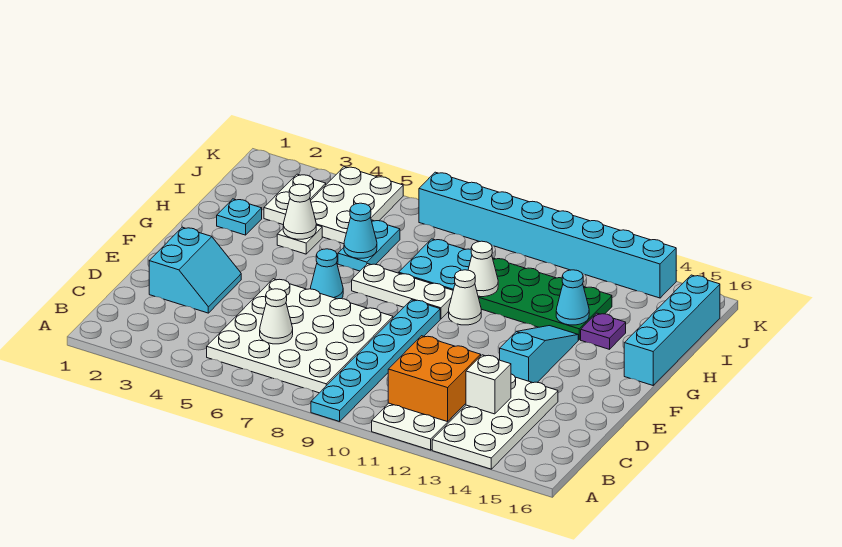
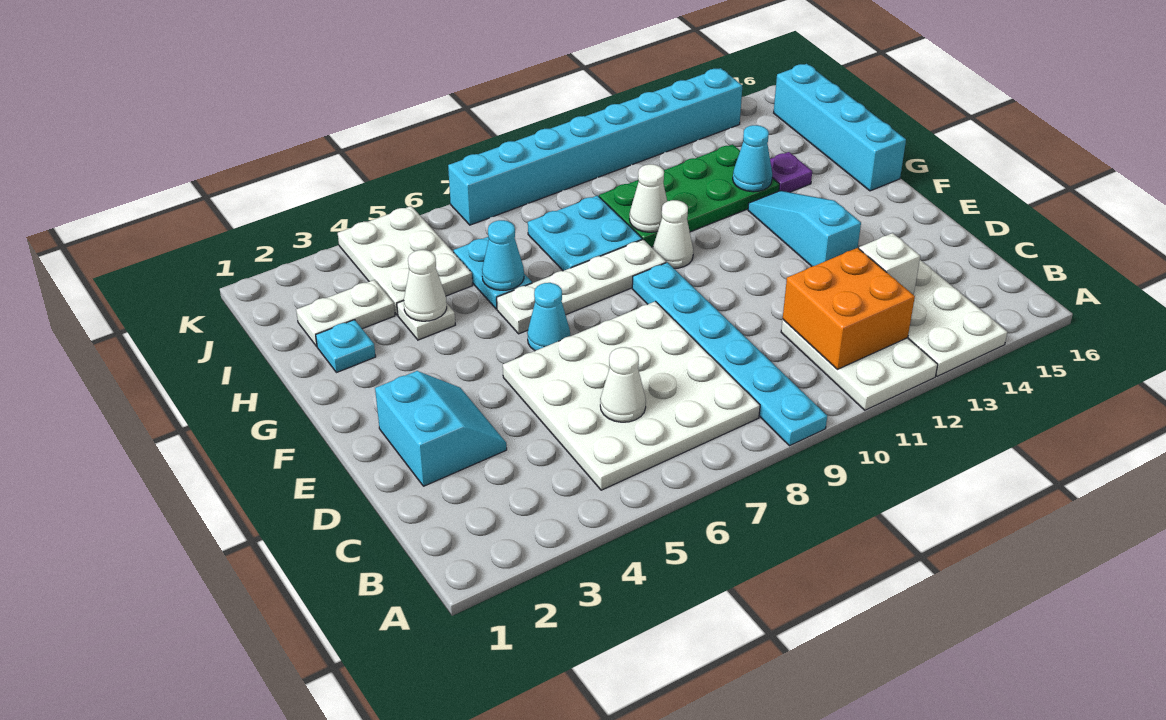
white plate G7:G9 level 1 -> white plate G6:G9 level 1
white plate I3:J3 level 1 -> white plate I2:I3 level 1

